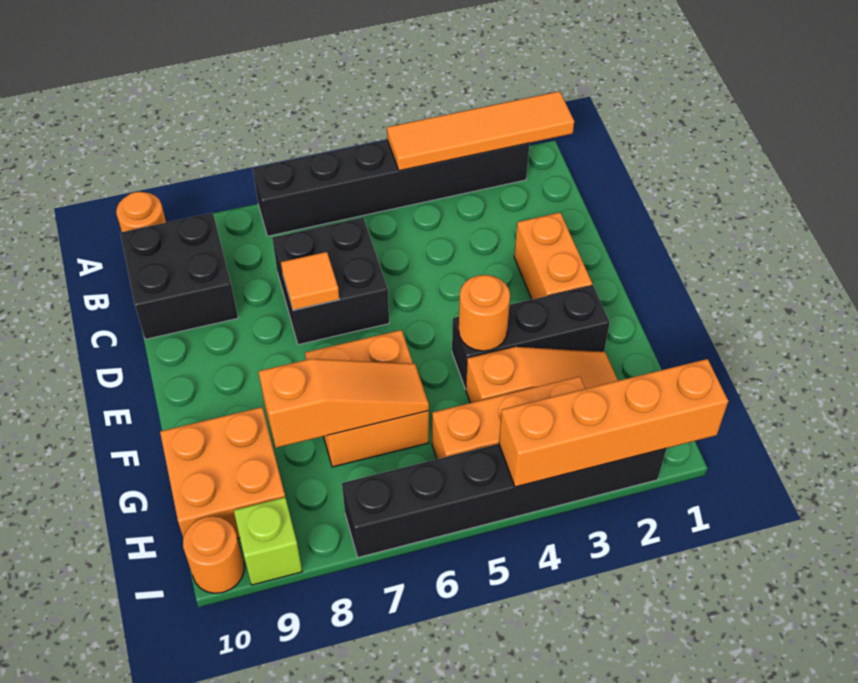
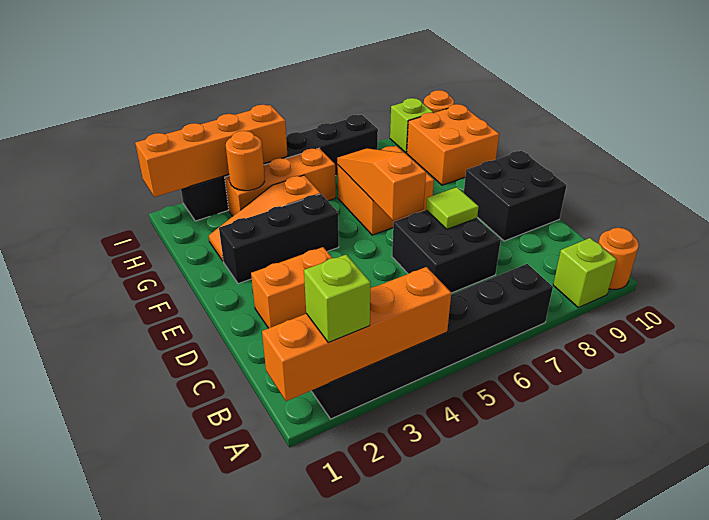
orange tile A1:A4 level 2 -> orange brick A1:A4 level 2
none -> lime brick A2 level 3
none -> lime brick A9 level 1
black brick B9:C10 level 1 -> black brick D9:E10 level 1
orange brick D2:E2 level 1 -> orange brick D2:D3 level 1
orange tile D7 level 2 -> lime tile D7 level 2
orange round brick F4 level 2 -> orange round brick H3 level 2
orange slope G6:G8 level 2 top 8 -> orange slope E6:G6 level 2 top E

